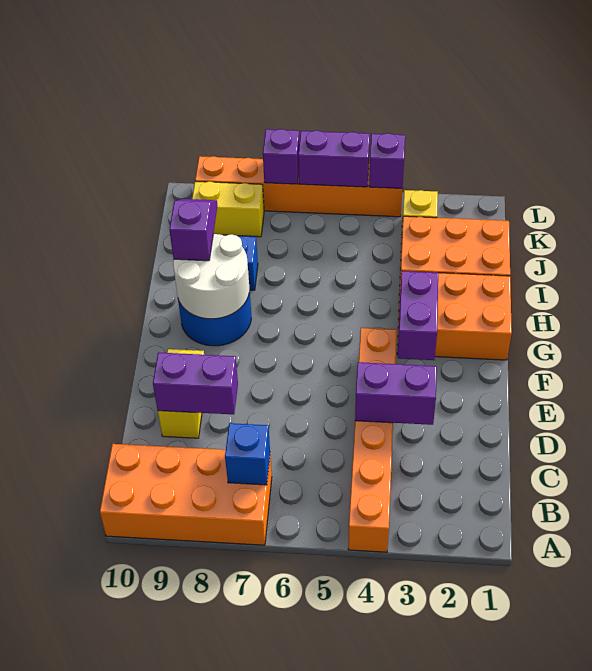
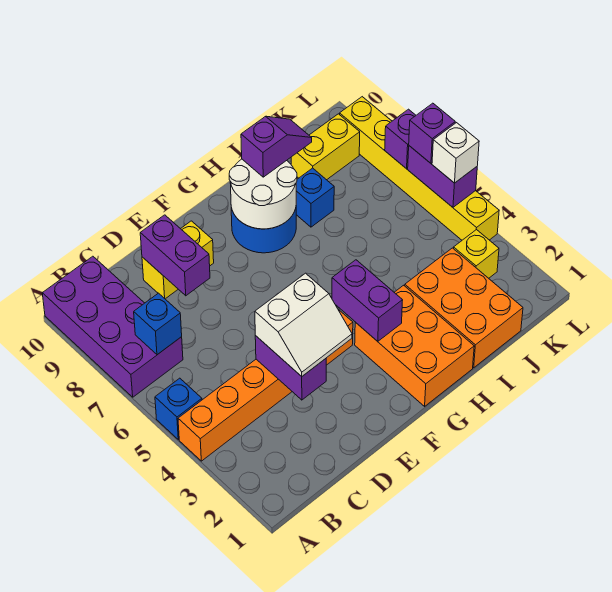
none -> blue brick A5 level 1
orange brick A7:B10 level 1 -> purple brick A7:B10 level 1
none -> white slope D3:E4 level 3 top 4
purple brick F3:G3 level 2 -> purple brick G3:G4 level 2
yellow brick K8:K9 level 1 -> yellow brick J9:K9 level 1
orange brick L4:L9 level 1 -> yellow brick L4:L9 level 1
purple brick L4 level 2 -> purple brick L6 level 3
none -> white brick L5 level 3

